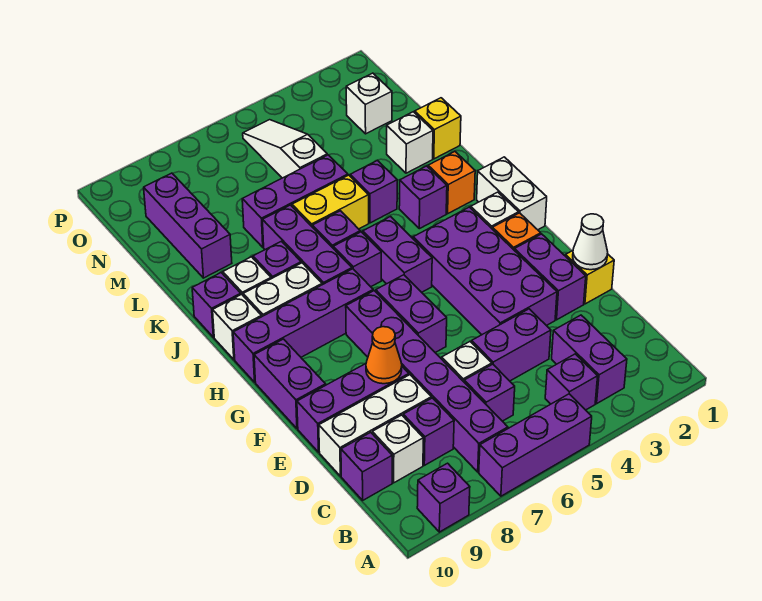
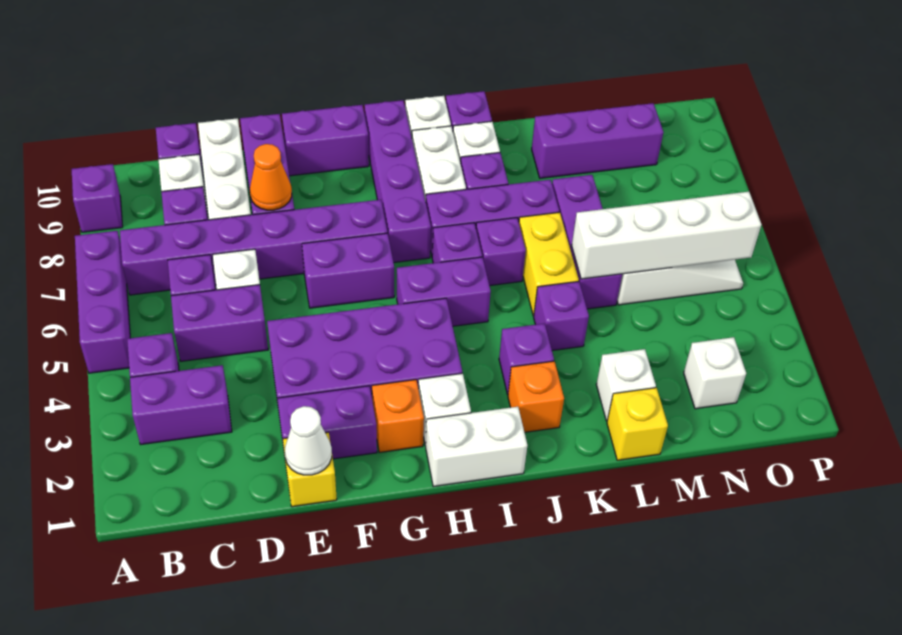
purple brick D4:D5 level 1 -> purple brick C5:D5 level 1
none -> white brick L5:O5 level 2

